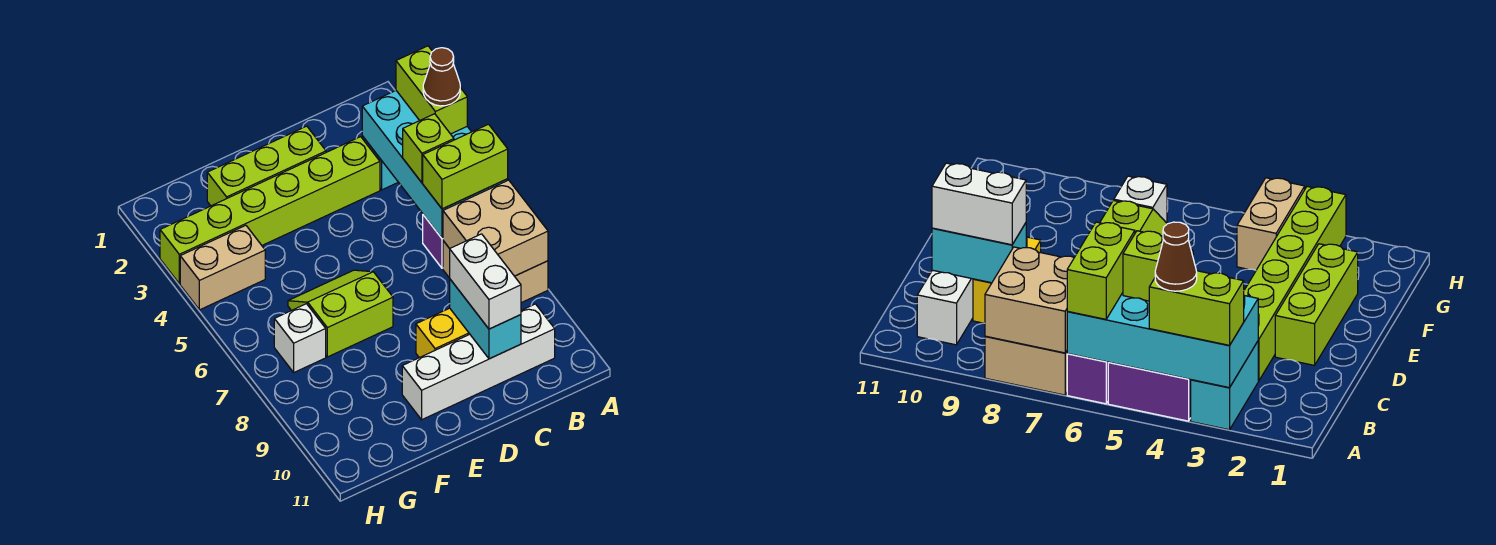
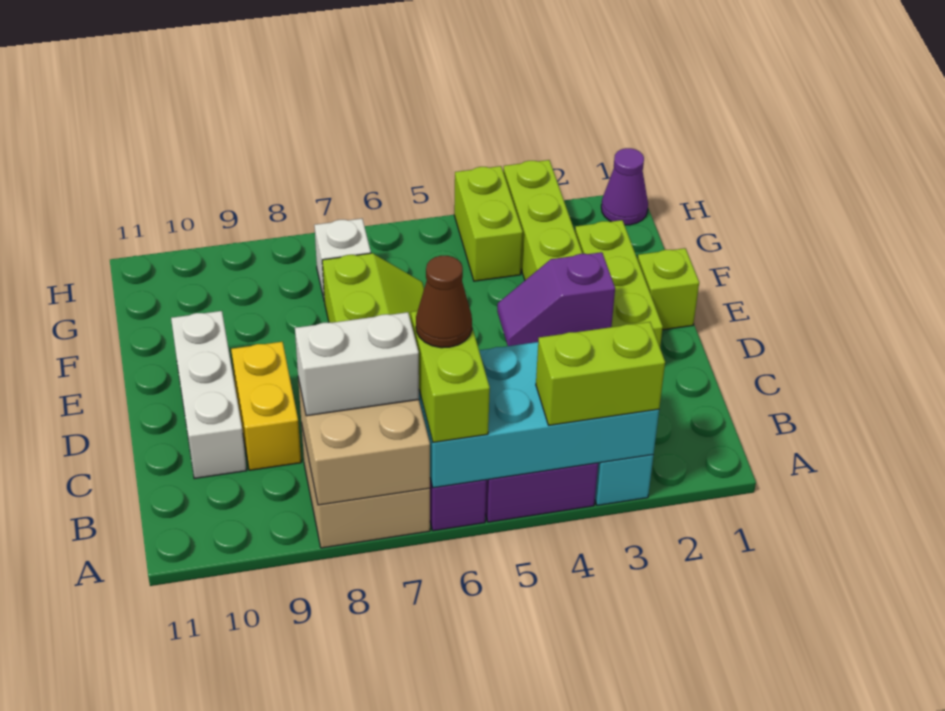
brown cone A4 level 4 -> brown cone B6 level 4
lime brick B5 level 3 -> lime brick E1 level 1
white brick B10:E10 level 1 -> white brick C10:E10 level 1
cyan brick C9:C10 level 2 -> none
white brick C9:C10 level 3 -> white brick B7:B8 level 3
none -> purple slope D3:D4 level 2 top 3
tan brick G4:H4 level 1 -> lime brick G4:H4 level 1
none -> purple cone H1 level 1

